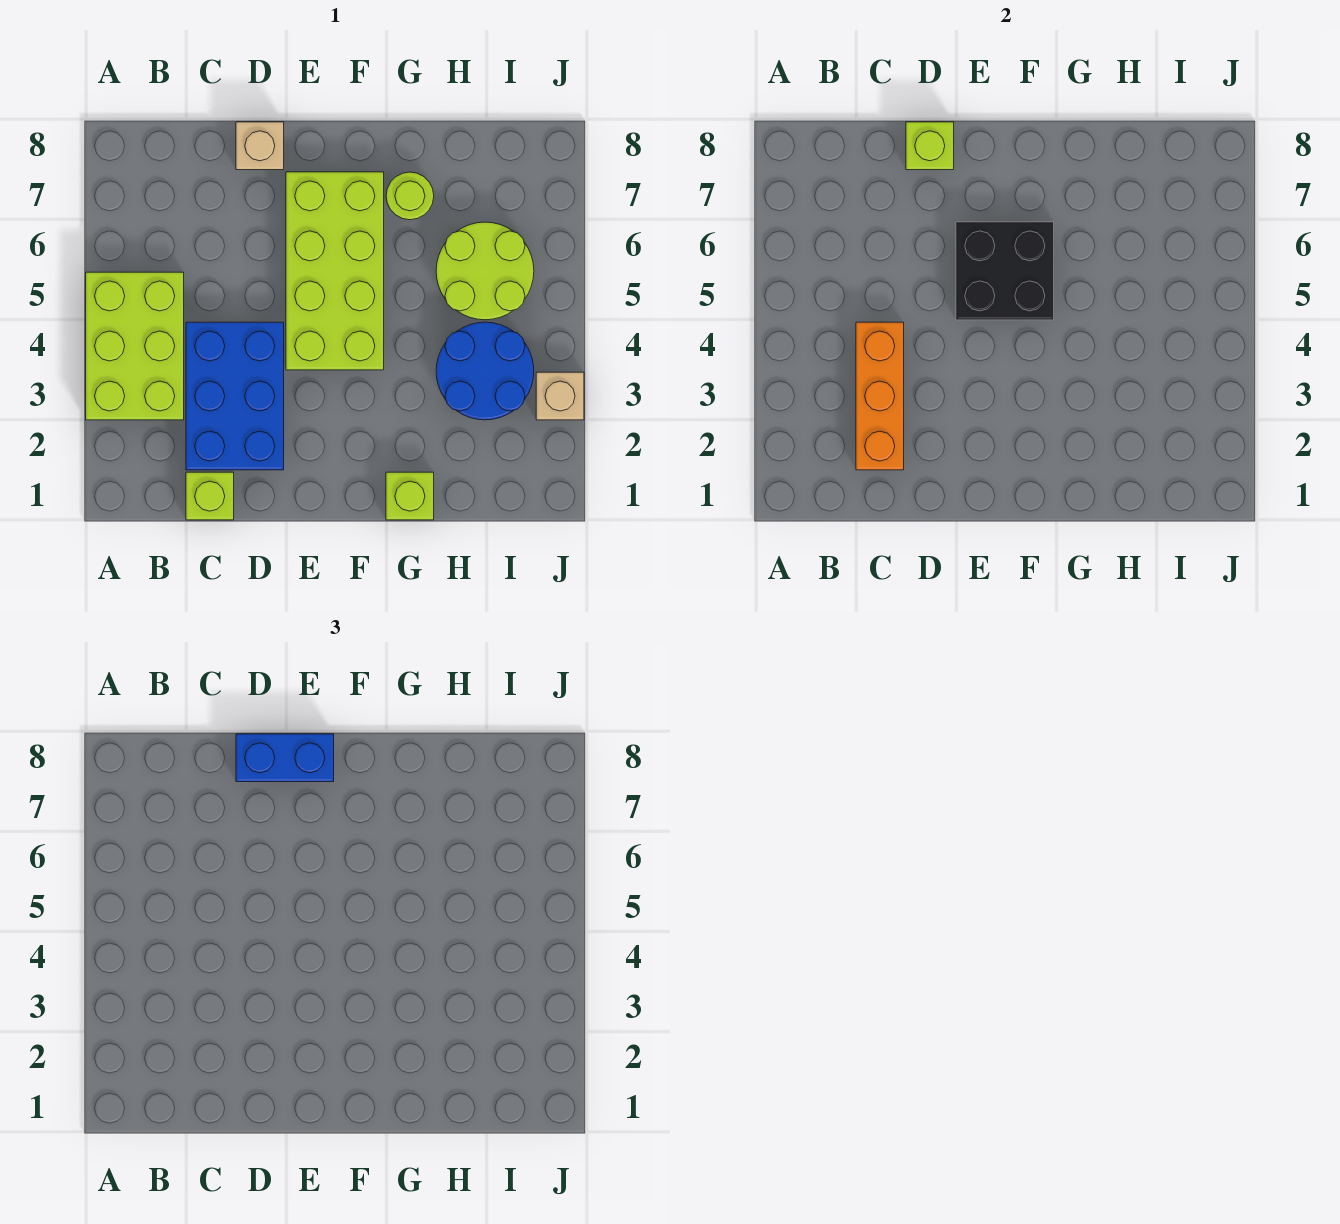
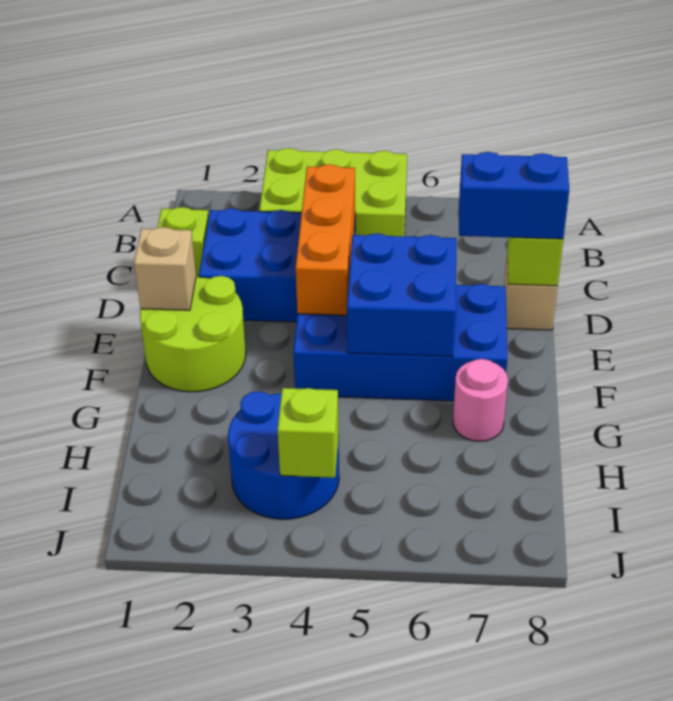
orange brick C2:C4 level 2 -> orange brick C4:E4 level 2
blue brick D8:E8 level 3 -> blue brick D7:D8 level 3
lime brick E4:F7 level 1 -> blue brick E4:F7 level 1
black brick E5:F6 level 2 -> blue brick E5:F6 level 2
lime brick G1 level 1 -> lime brick I4 level 2
lime round brick G7 level 1 -> pink round brick G7 level 1
lime round brick H5:I6 level 1 -> lime round brick E1:F2 level 1
tan brick J3 level 1 -> tan brick E1 level 2

